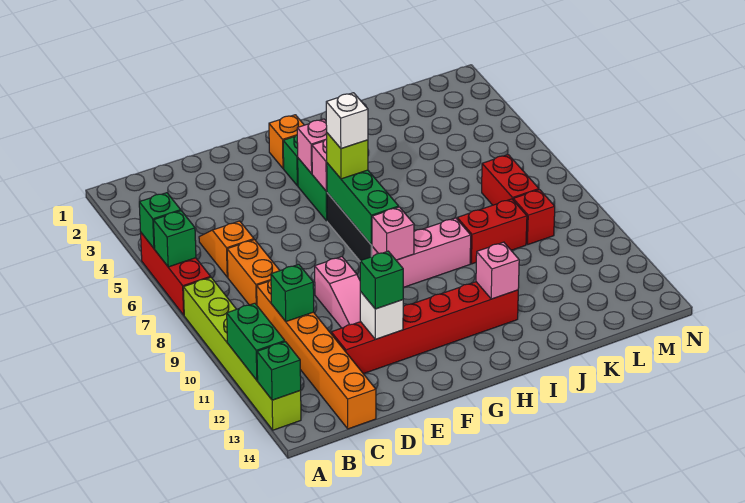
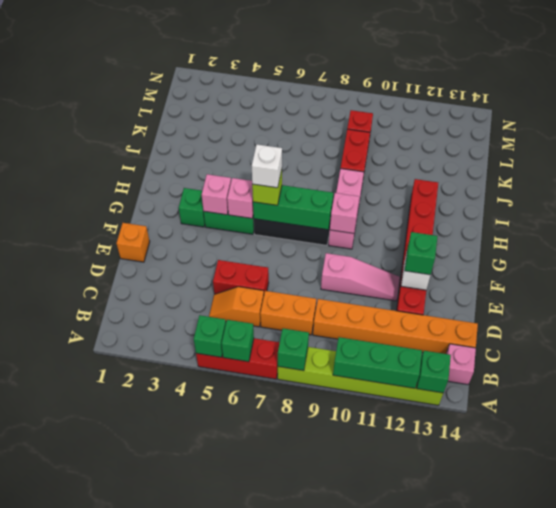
green brick A11:A12 level 2 -> green brick A10:A12 level 2
green brick C10 level 2 -> green brick A8 level 2
orange brick G2 level 1 -> orange brick E1 level 1
pink brick I12 level 2 -> pink brick B14 level 1
red brick L7:L8 level 1 -> red brick D5:D6 level 1

